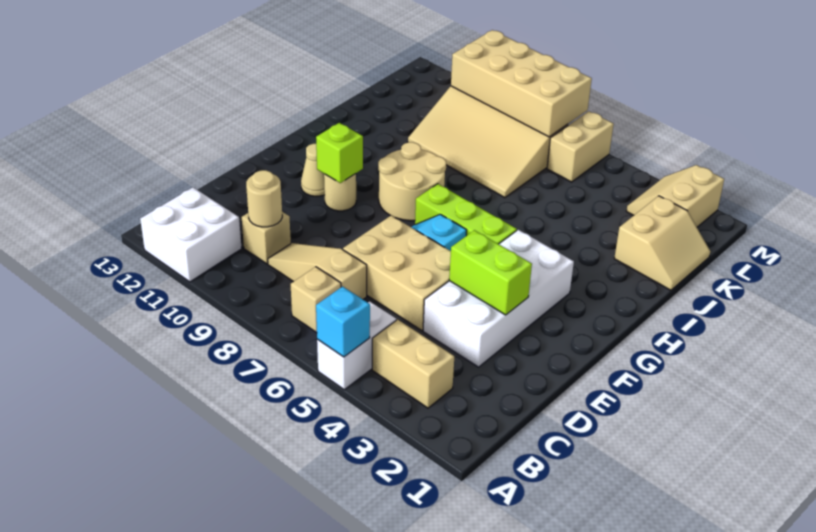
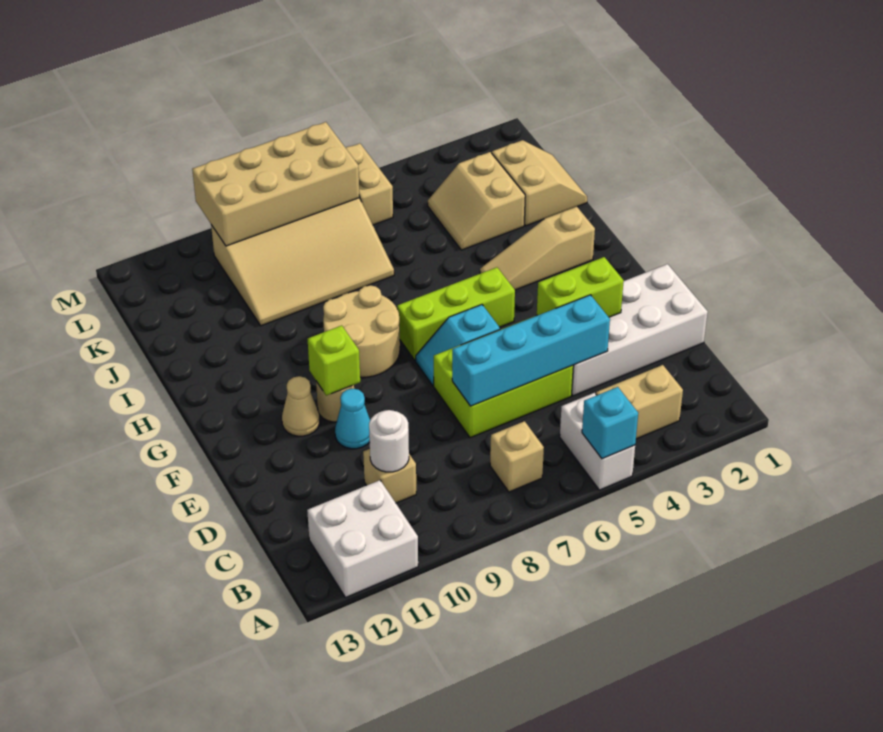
tan slope C7:C9 level 1 top 7 -> tan slope H2:H4 level 1 top 2
tan round brick C10 level 2 -> white round brick C10 level 2
white brick D3:G4 level 1 -> white brick D1:E4 level 1
none -> cyan brick D4:D7 level 2
tan brick D5:E7 level 1 -> lime brick D5:E7 level 1
none -> cyan cone E10 level 1
tan slope L2:M3 level 1 top 2 -> tan slope J3:K4 level 1 top 3

